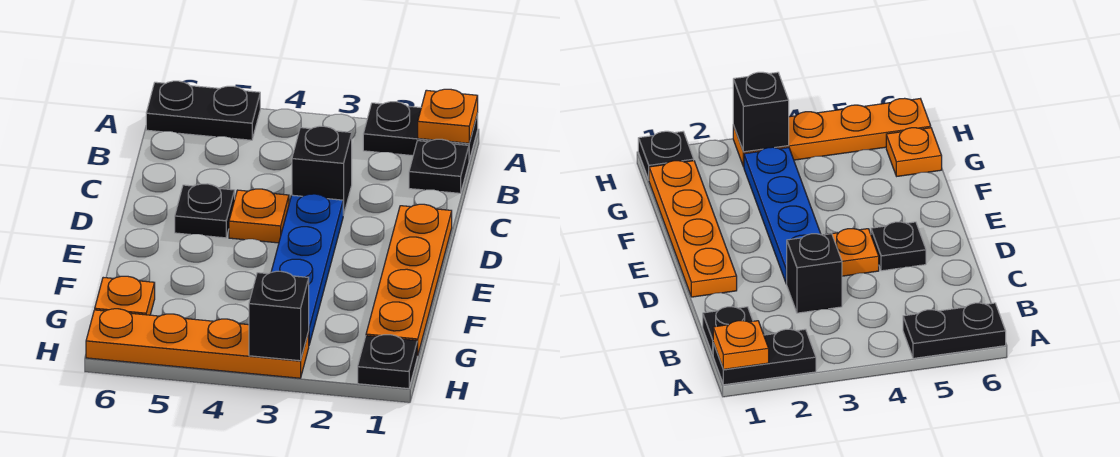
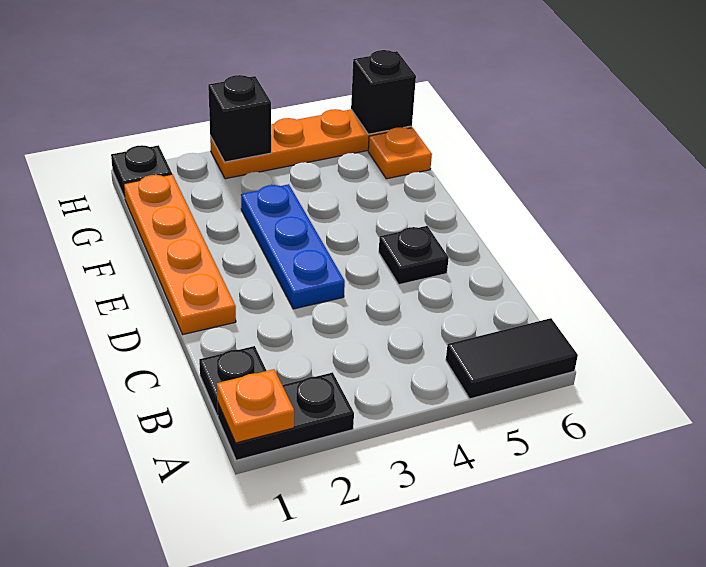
black plate A5:A6 level 1 -> black tile A5:A6 level 1
black brick C3 level 1 -> black brick H6 level 2
blue plate D3:G3 level 1 -> blue plate D3:F3 level 1
orange plate D4 level 1 -> none

